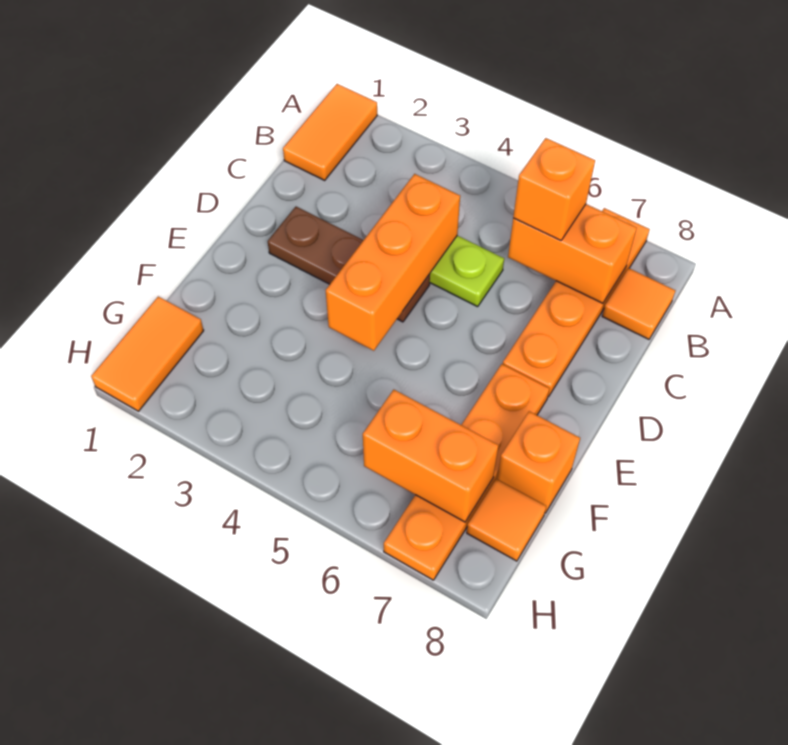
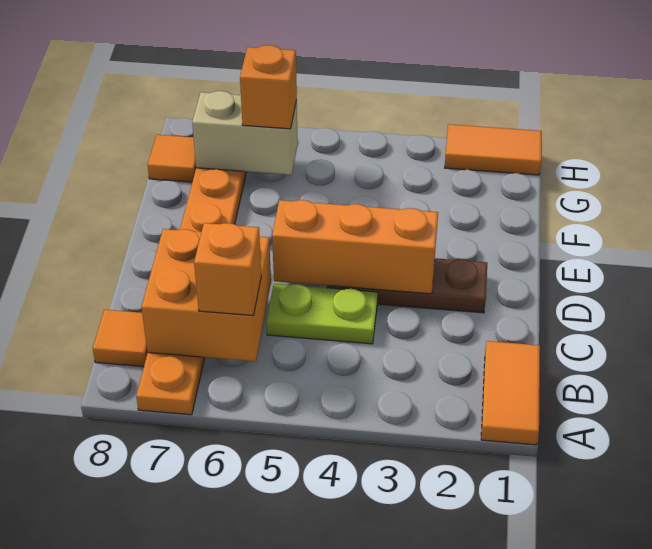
orange brick B6:B7 level 2 -> orange brick B6:C7 level 2
orange brick C4:E4 level 2 -> orange brick D3:D5 level 2
orange brick F8 level 1 -> orange brick G6 level 3
orange tile G1:H1 level 1 -> orange tile H1:H2 level 1
orange brick G6:G7 level 2 -> tan brick G6:G7 level 2

